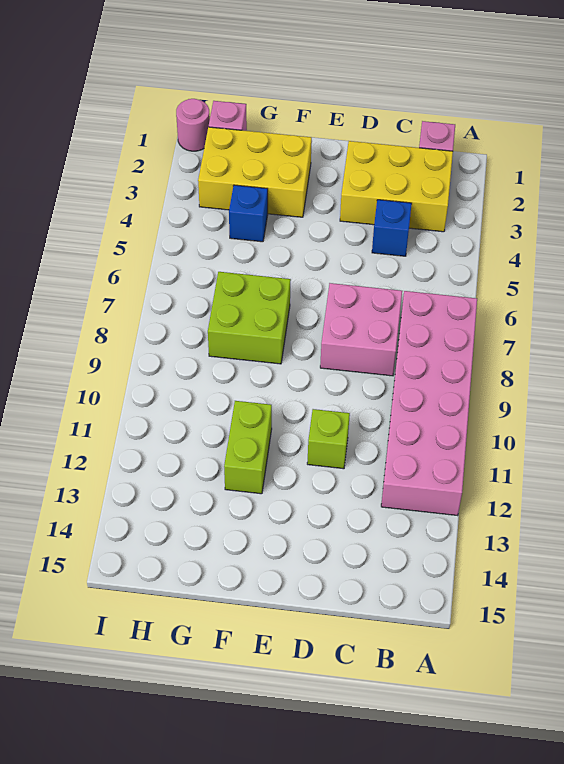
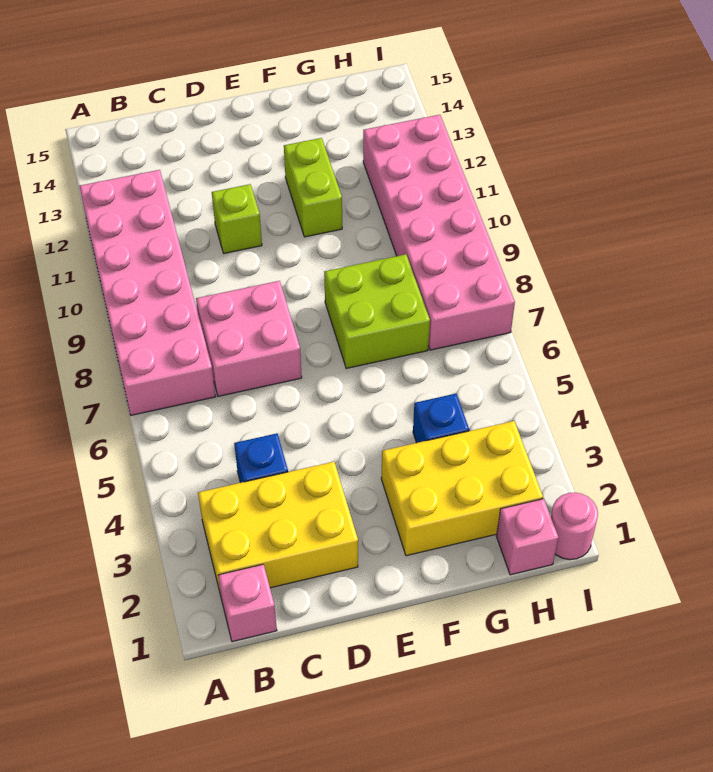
none -> pink brick H7:I12 level 1

